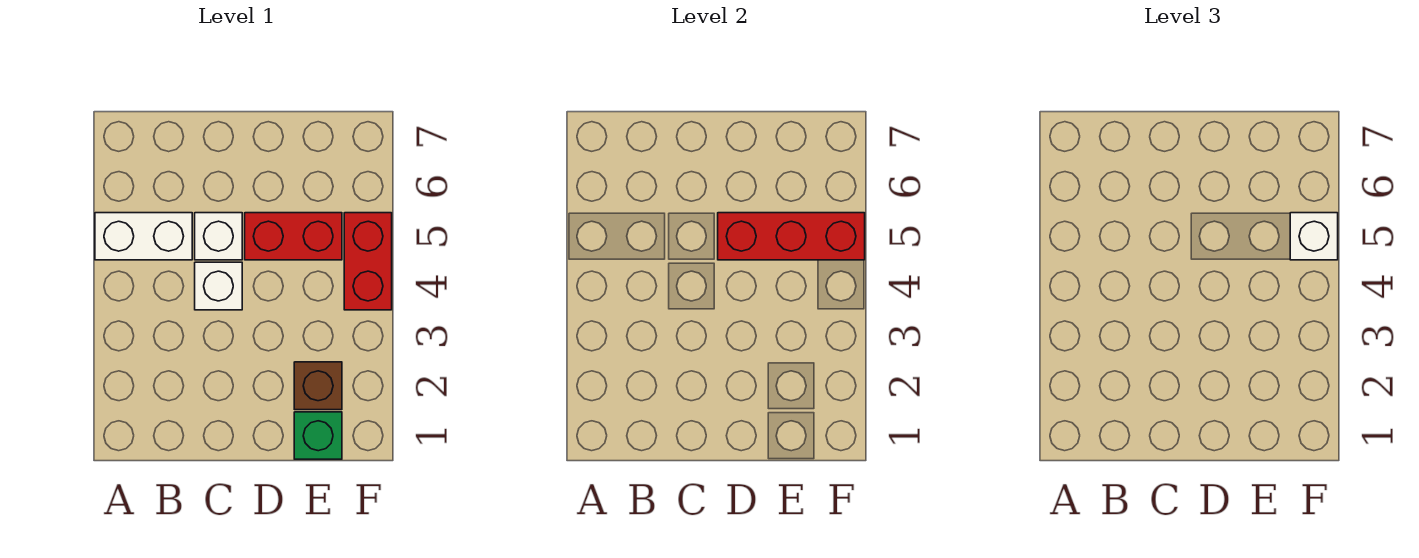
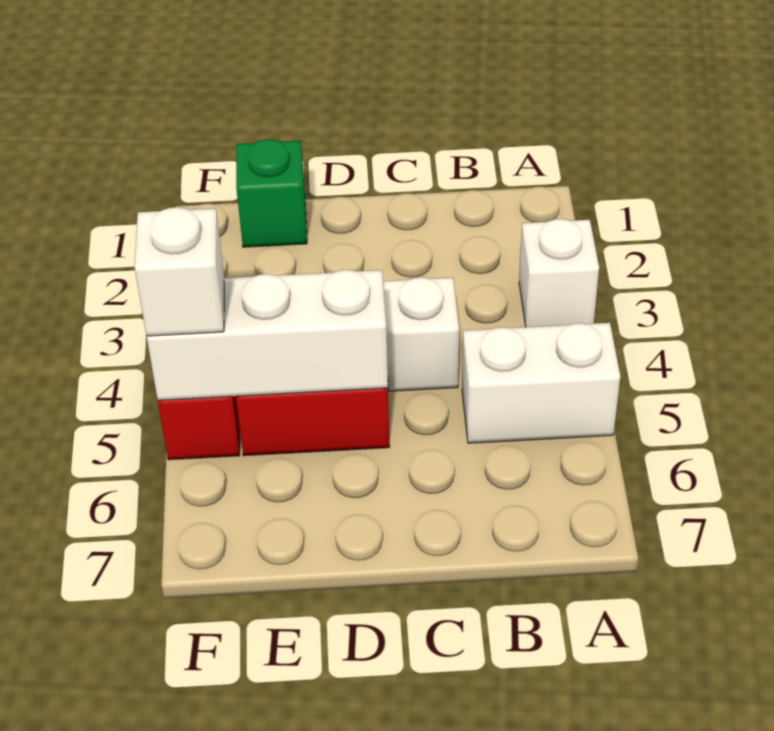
white brick C5 level 1 -> white brick A3 level 1
red brick D5:F5 level 2 -> white brick D5:F5 level 2
brown brick E2 level 1 -> none

